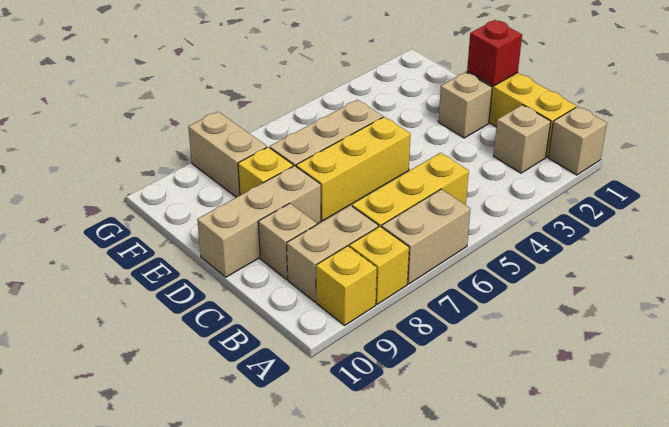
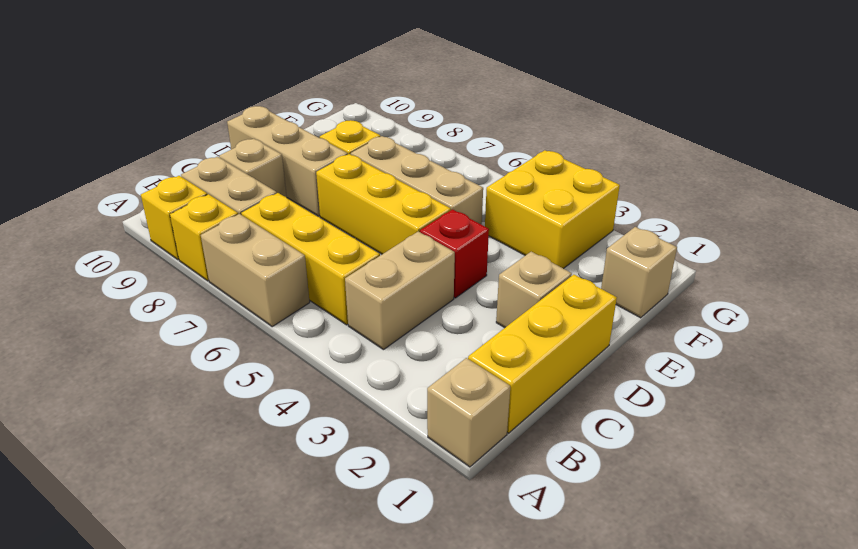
tan brick B2 level 1 -> tan brick F1 level 1
red brick D1 level 2 -> red brick D4 level 1
none -> yellow brick F3:G4 level 1
tan brick F8:G8 level 1 -> tan brick B4:C4 level 1

